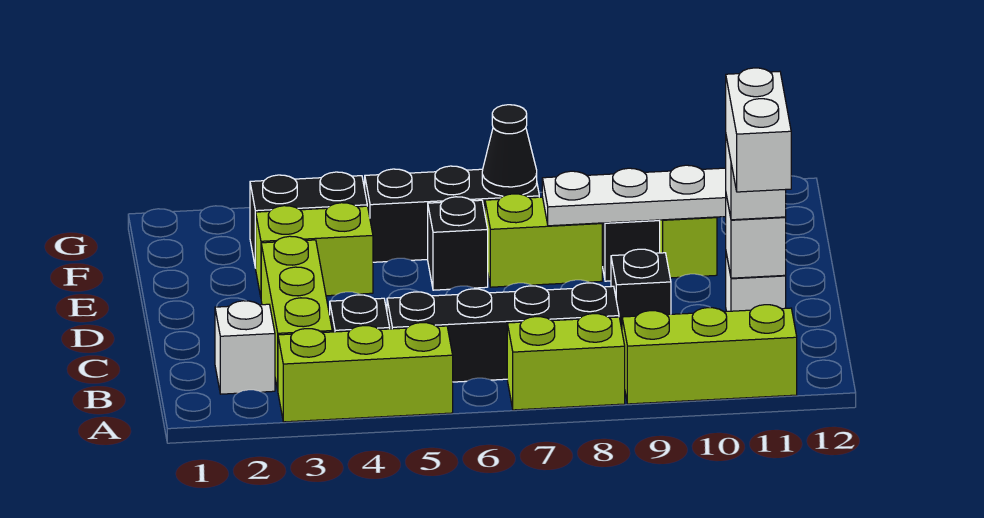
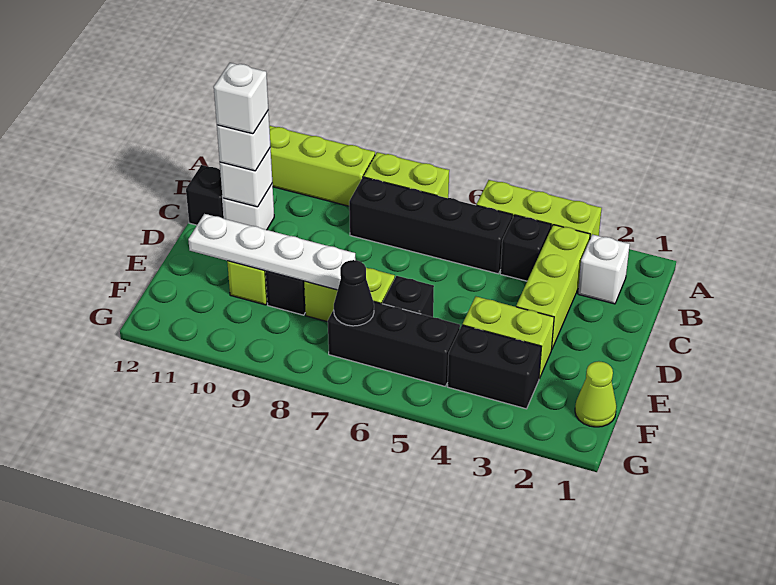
white brick B11:C11 level 4 -> white brick C11 level 4
black brick C9 level 1 -> black brick C12 level 1
none -> lime cone F1 level 1

